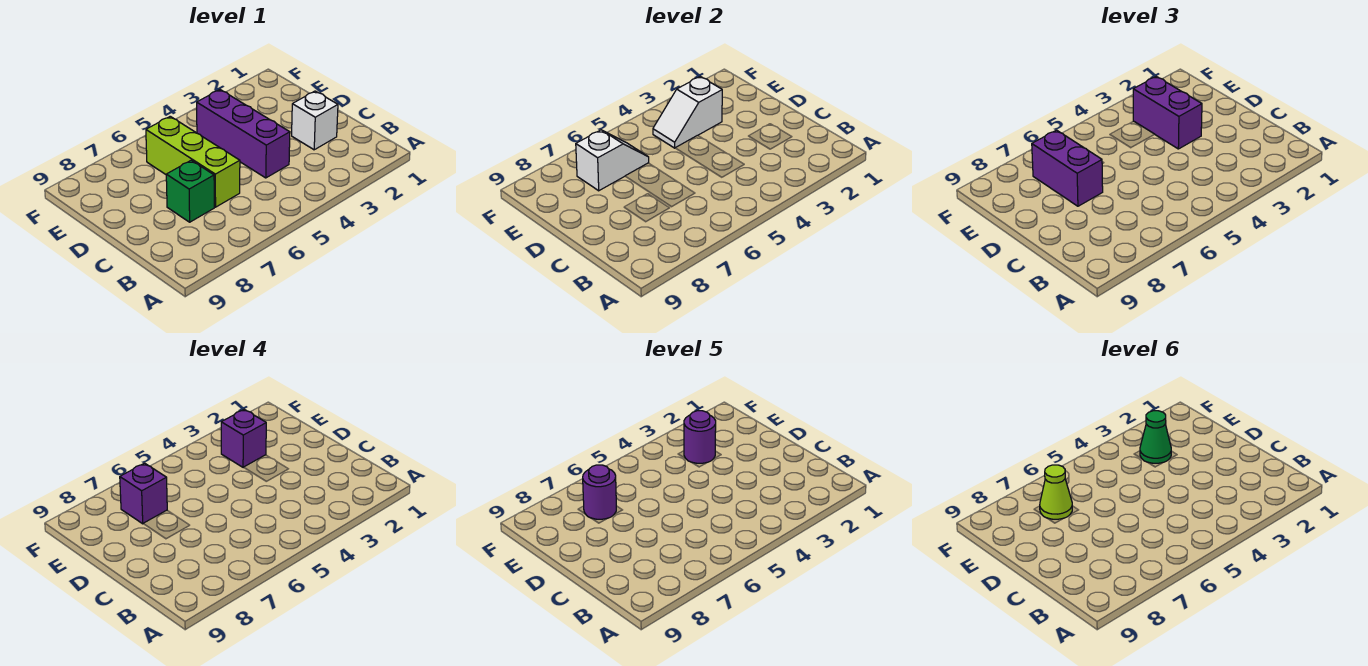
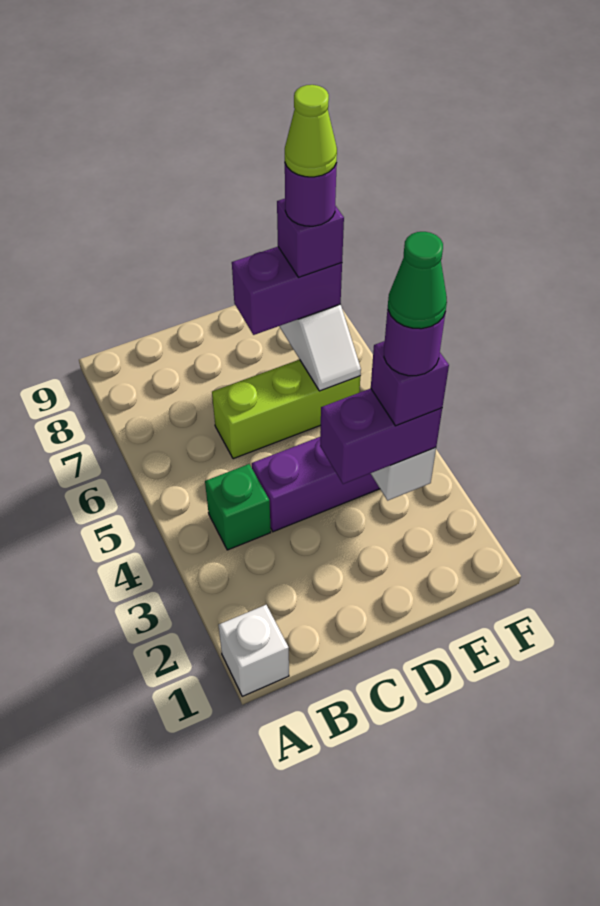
white brick C2 level 1 -> white brick A1 level 1
green brick C7 level 1 -> green brick B4 level 1

